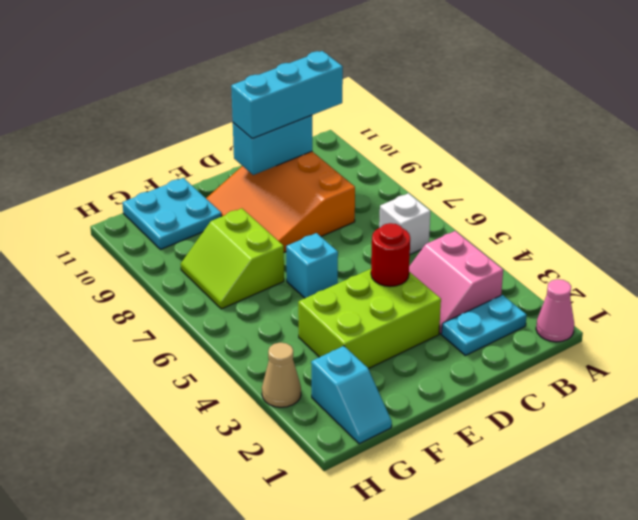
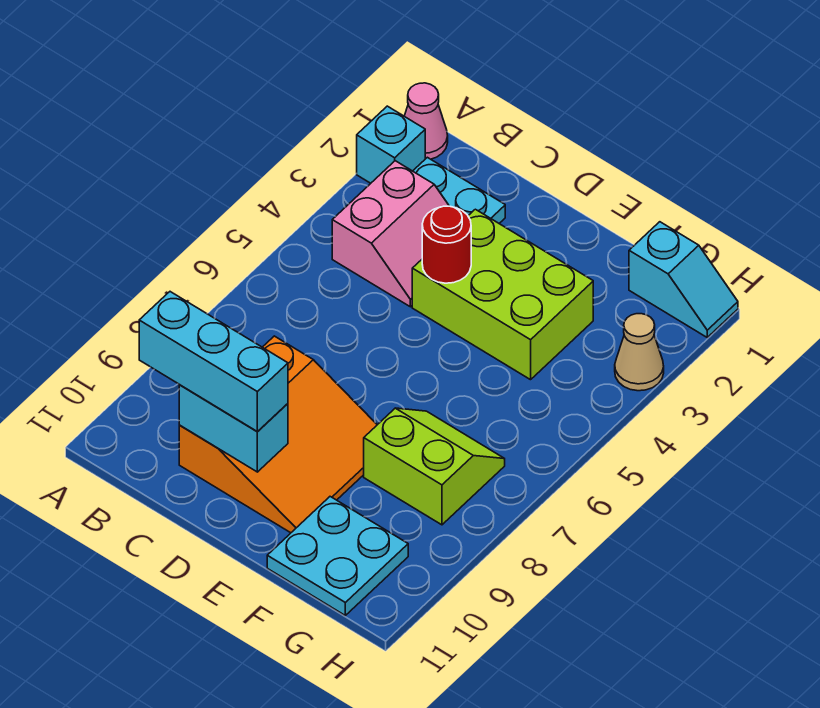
white brick B6 level 1 -> none
cyan brick E6 level 1 -> cyan brick A2 level 1
lime slope F7:G8 level 1 top F -> lime slope F7:G8 level 1 top 8
cyan slope G1:G2 level 1 top 2 -> cyan slope G1:H1 level 1 top G

